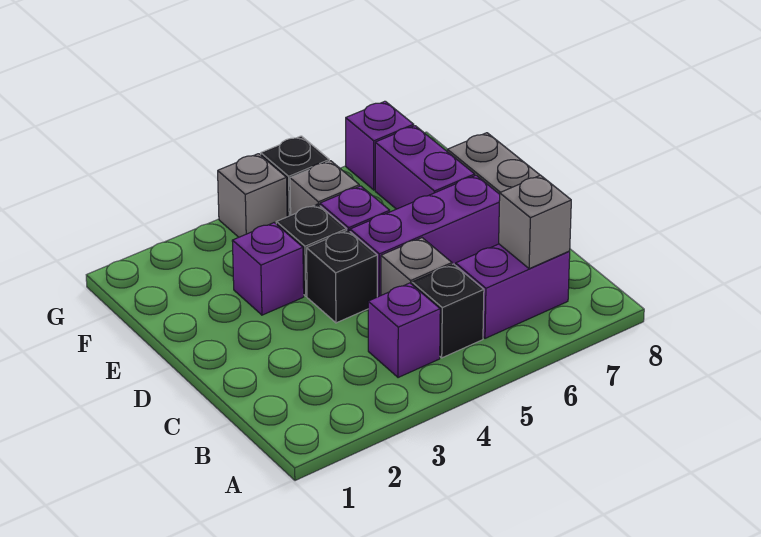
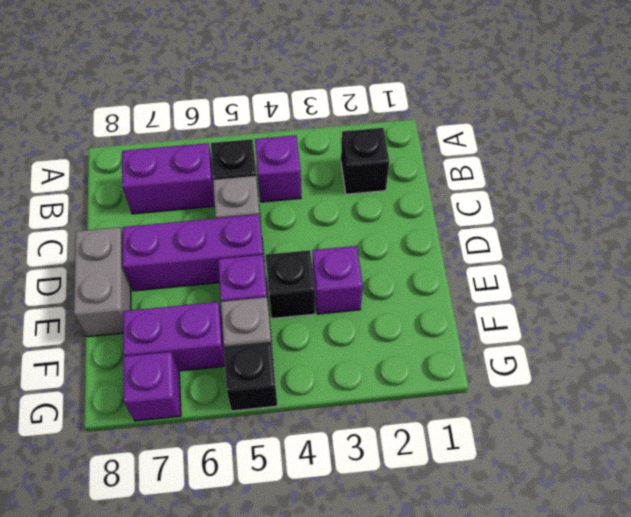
grey brick B7 level 2 -> none
black brick D4 level 1 -> black brick B2 level 1
purple brick E7:F7 level 1 -> purple brick F6:F7 level 1
grey brick G4 level 1 -> none

